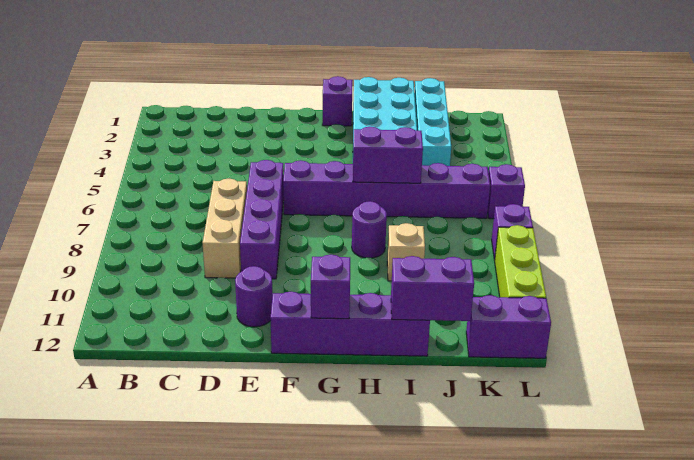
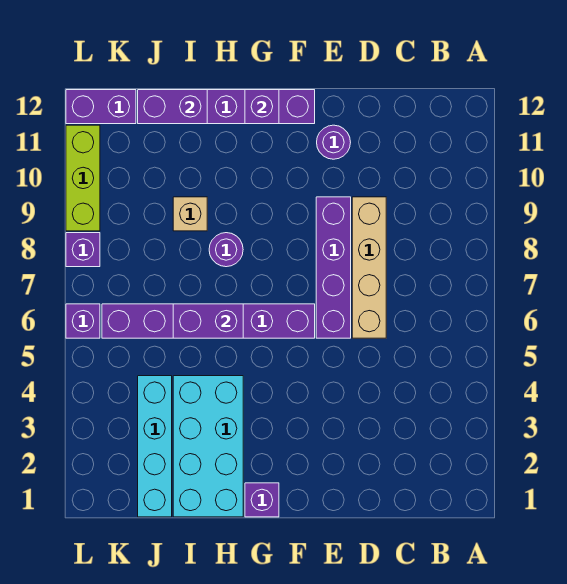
tan brick D7:D9 level 1 -> tan brick D6:D9 level 1

